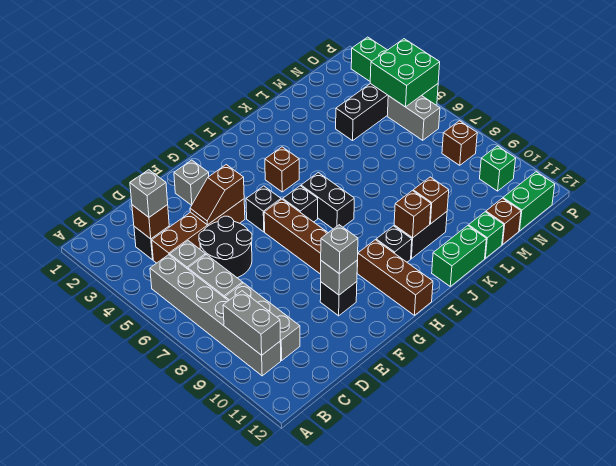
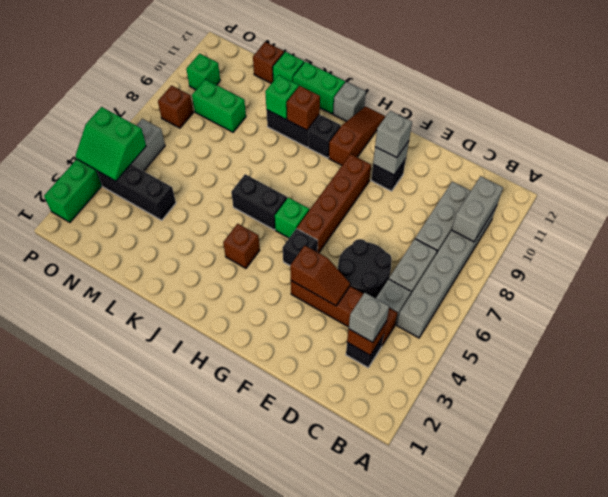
grey brick F2 level 1 -> grey brick I12 level 1
black brick H6 level 1 -> green brick H6 level 1
brown brick H10:H12 level 1 -> brown slope H10:H12 level 1 top 10
black brick I6:I7 level 1 -> black brick I6:J6 level 1
brown brick K10 level 2 -> green brick K10 level 2
green brick N12:O12 level 1 -> green brick M9:N9 level 1
green brick O4:P5 level 2 -> green slope O4:P5 level 2 top 5

